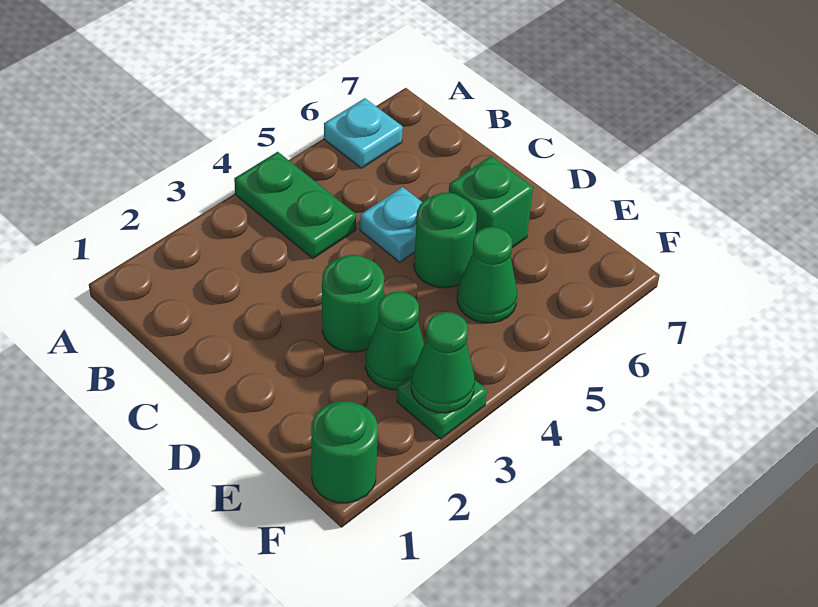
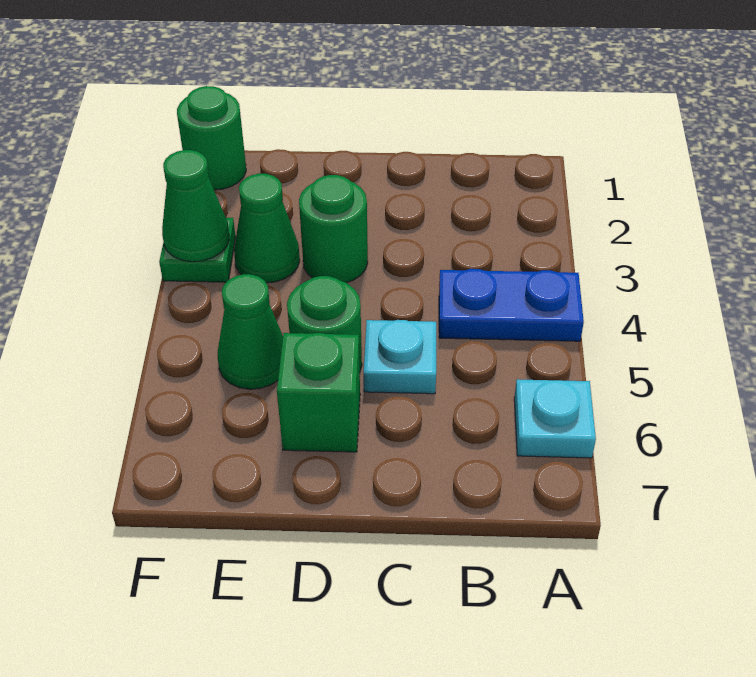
green plate A4:B4 level 1 -> blue plate A4:B4 level 1

